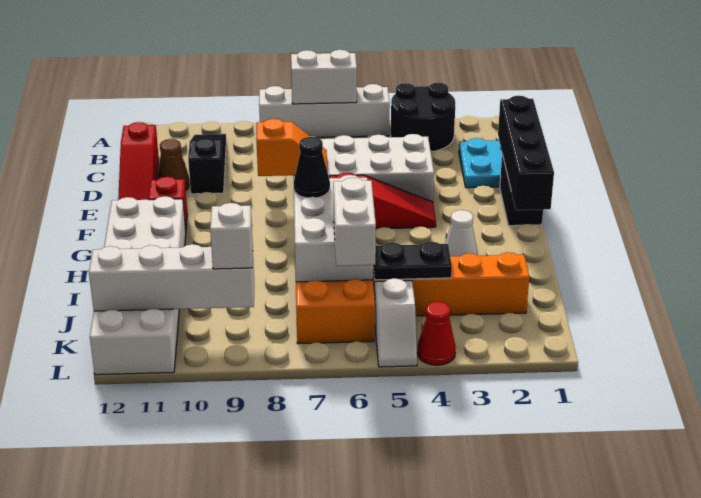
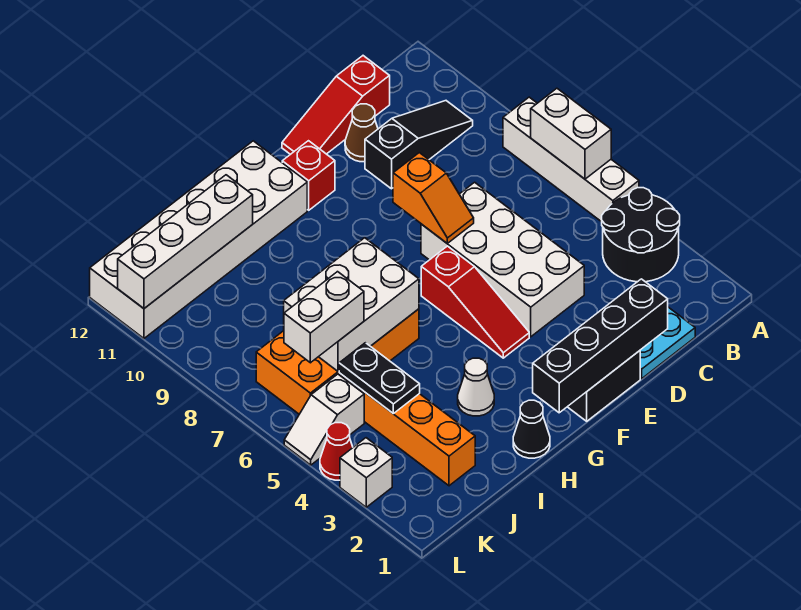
black cone H7 level 3 -> black cone H1 level 1
white brick K9:K12 level 2 -> white brick I11:L11 level 2
white brick K9 level 3 -> white brick L3 level 1

